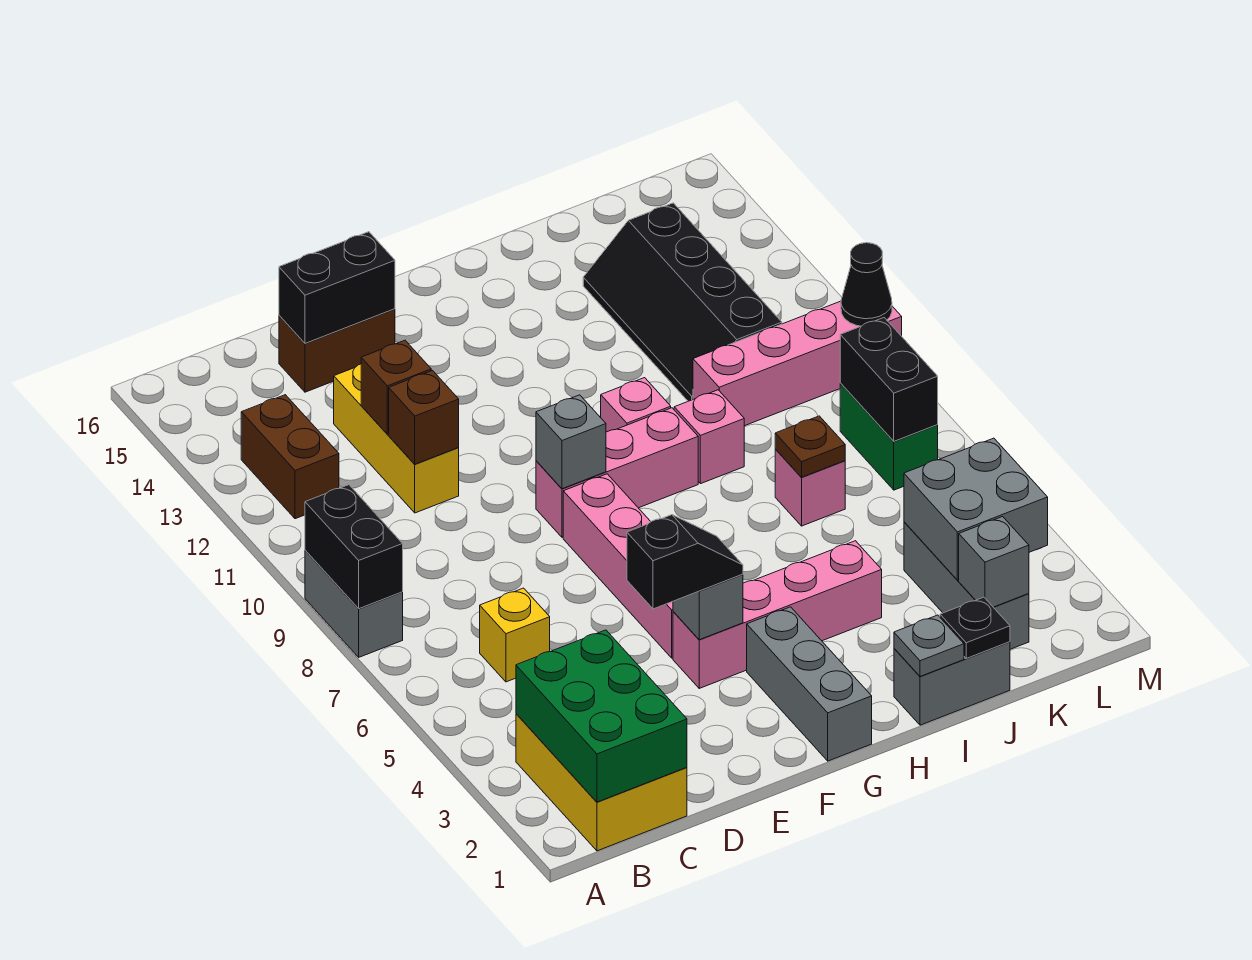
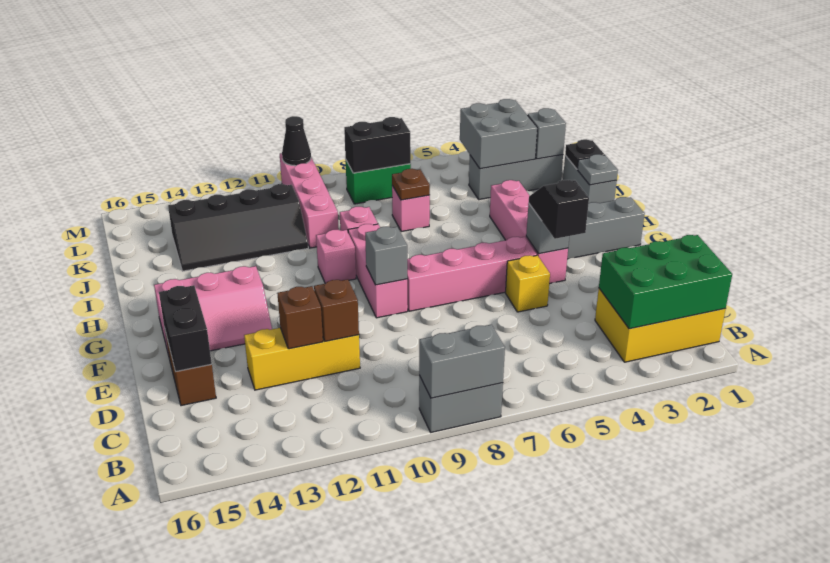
black brick A8:A9 level 2 -> grey brick A8:A9 level 2
brown brick B12:B13 level 1 -> none
yellow brick C6 level 1 -> yellow brick E5 level 1
none -> pink slope F13:G15 level 1 top G

